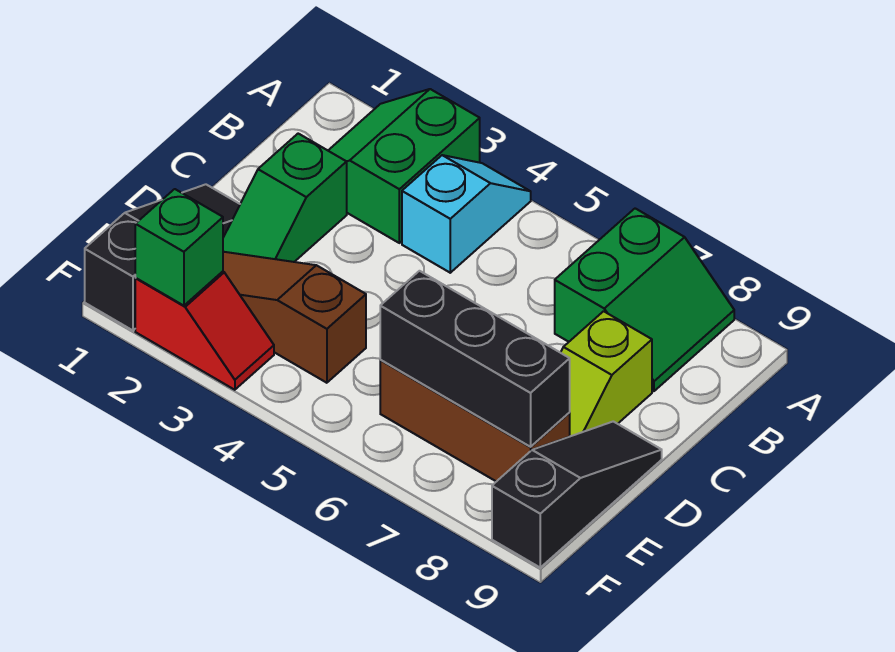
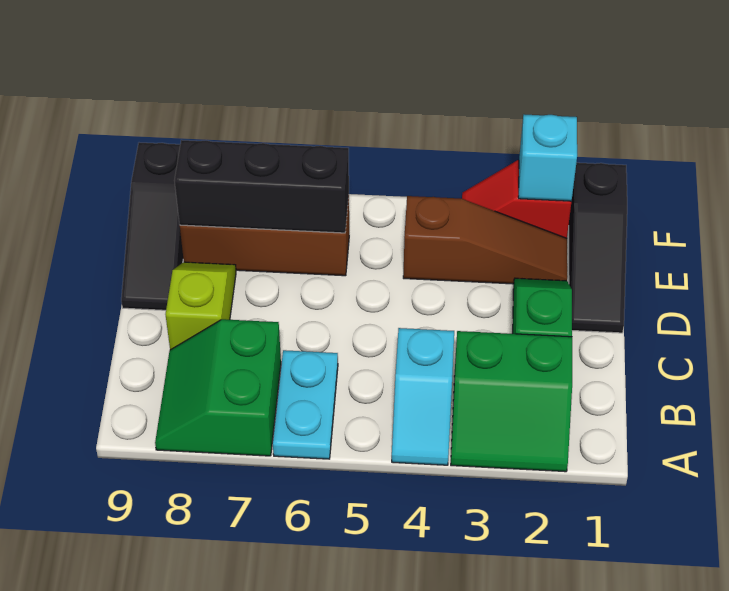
green slope A2:B3 level 1 top 3 -> green slope A2:B3 level 1 top B
none -> cyan plate A6:B6 level 1
green brick F2 level 2 -> cyan brick F2 level 2

